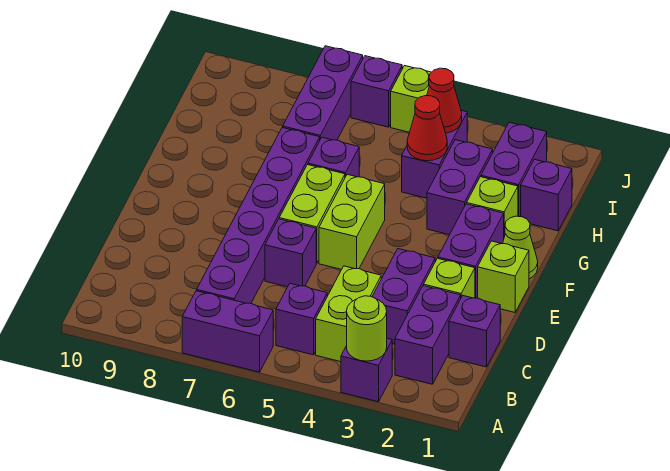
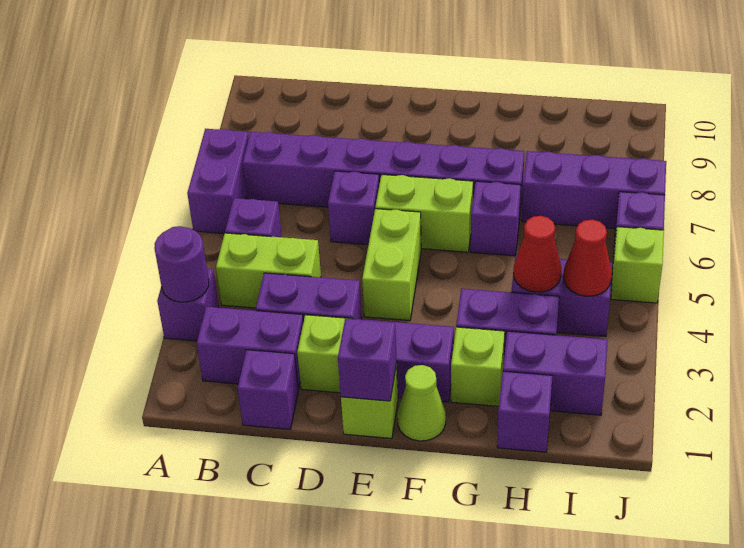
lime round brick A3 level 2 -> purple round brick A3 level 2
none -> purple brick E1 level 2
lime brick E5:F5 level 1 -> lime brick E4:E5 level 1

